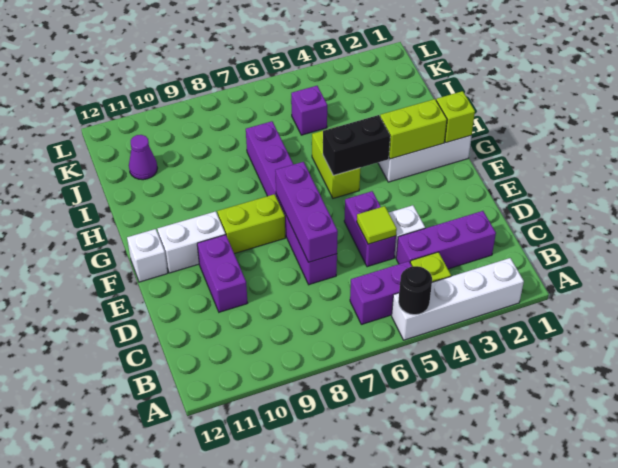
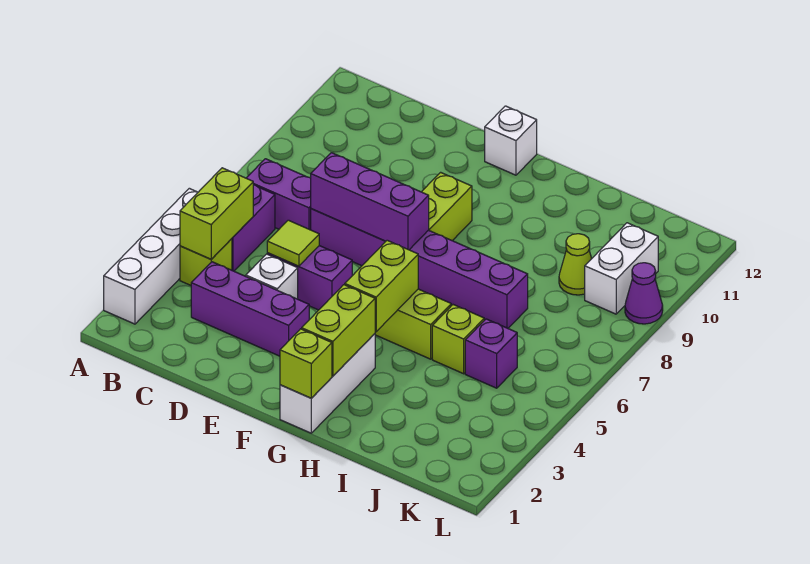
black round brick A5 level 2 -> none
none -> lime brick B4:B5 level 2
purple brick C2:C4 level 1 -> purple brick C3:E3 level 1
purple brick D10:E10 level 1 -> purple brick B7:C7 level 1
white brick F10:F11 level 1 -> white brick K9:K10 level 1
black brick G4:G5 level 2 -> lime brick G4:G5 level 2
none -> lime brick I5 level 1
none -> lime cone J9 level 1
purple cone J11 level 1 -> purple cone L9 level 1

